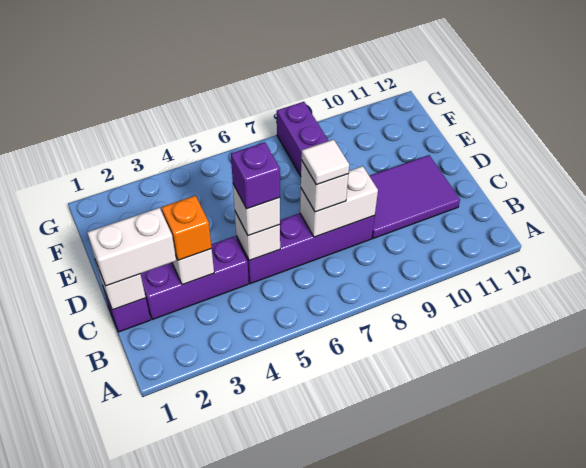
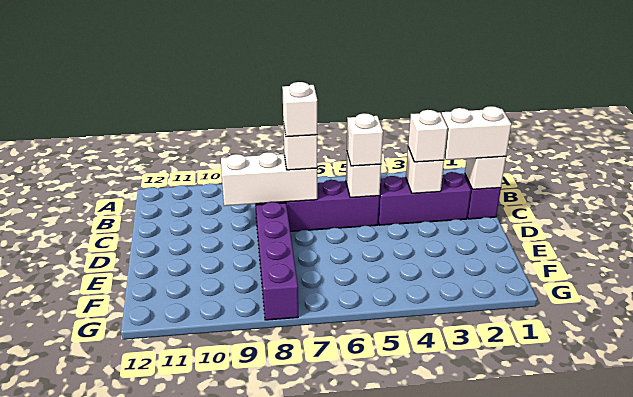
orange brick C3 level 3 -> white brick C3 level 3
purple brick C5 level 4 -> none
white brick C7:C8 level 2 -> white brick C7:C9 level 2
white tile C7 level 4 -> white brick C7 level 4
purple tile C9:D11 level 1 -> none

